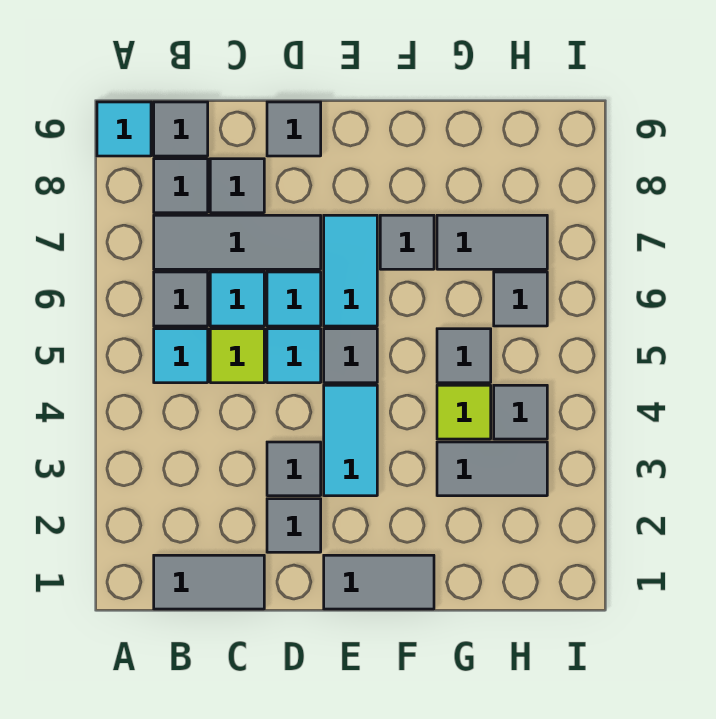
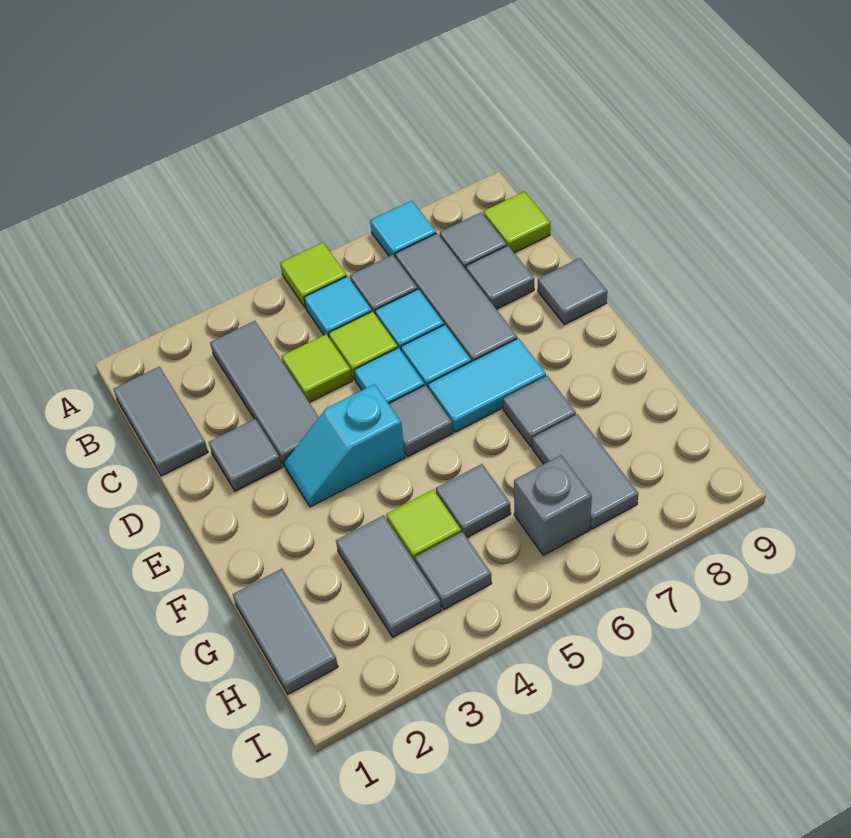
none -> lime tile A5 level 1
cyan tile A9 level 1 -> cyan tile A7 level 1
grey tile B9 level 1 -> lime tile B9 level 1
none -> lime tile C4 level 1
grey tile D3 level 1 -> grey tile B3:D3 level 1
grey tile E1:F1 level 1 -> grey tile G1:H1 level 1
cyan tile E3:E4 level 1 -> cyan slope E3:E4 level 1 top 4
grey tile H6 level 1 -> grey brick H6 level 1

